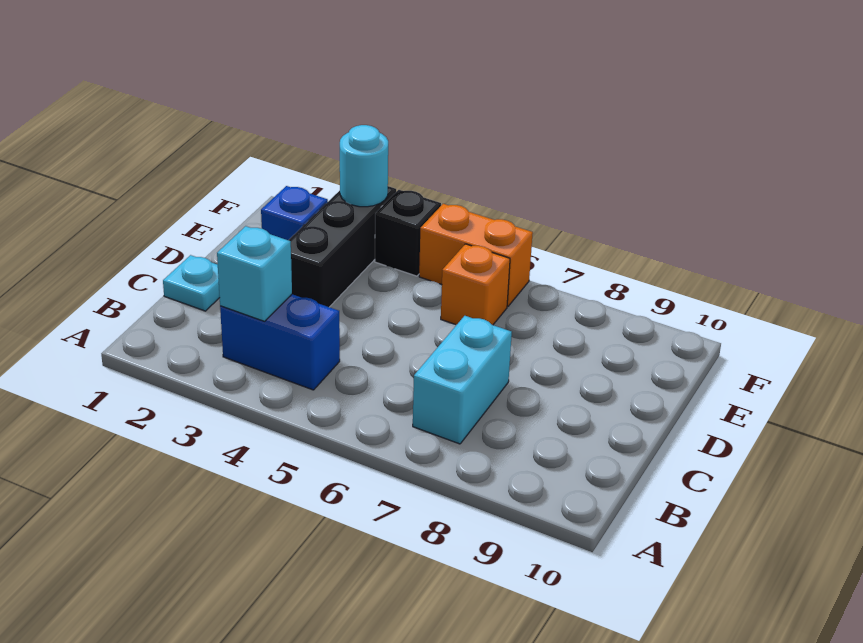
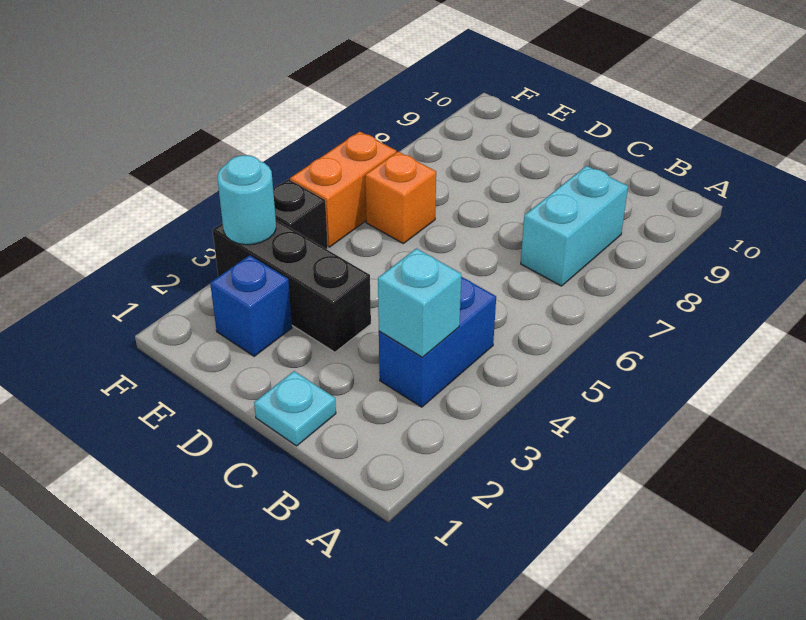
cyan brick B7:C7 level 1 -> cyan brick B7:B8 level 1

